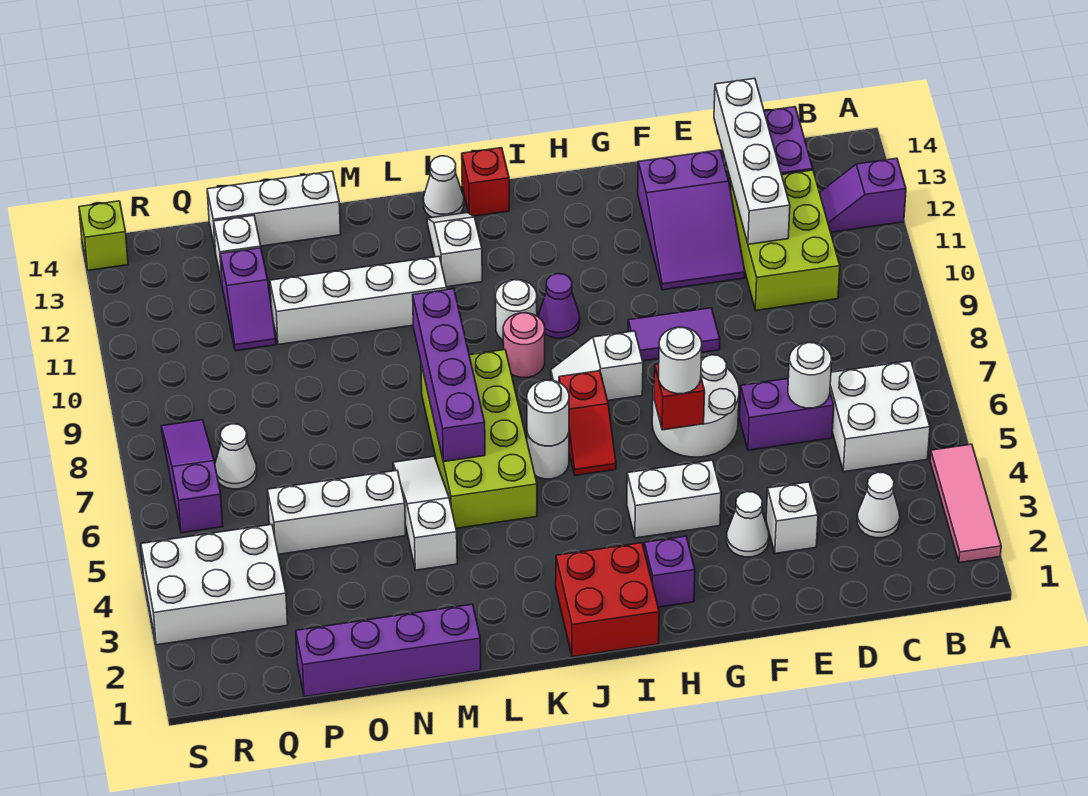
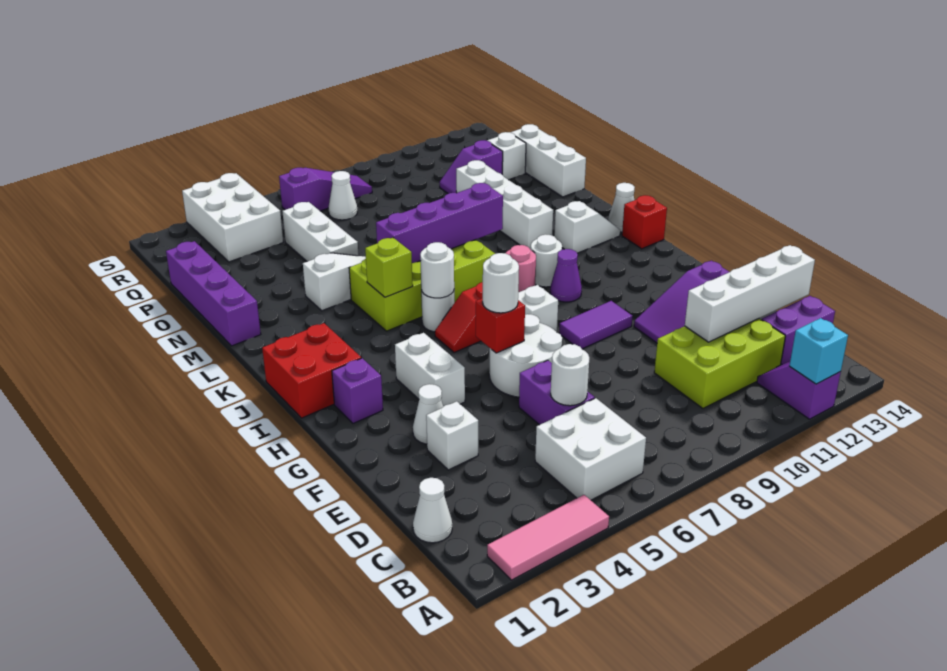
none -> cyan brick A12 level 2
white cone C3 level 1 -> white cone C1 level 1
purple tile F9:G9 level 1 -> purple tile G9:G10 level 1
lime brick S14 level 1 -> lime brick K5 level 2

